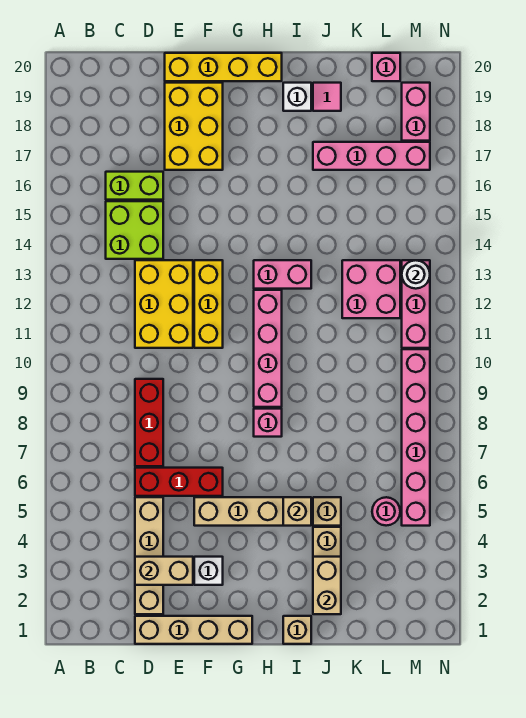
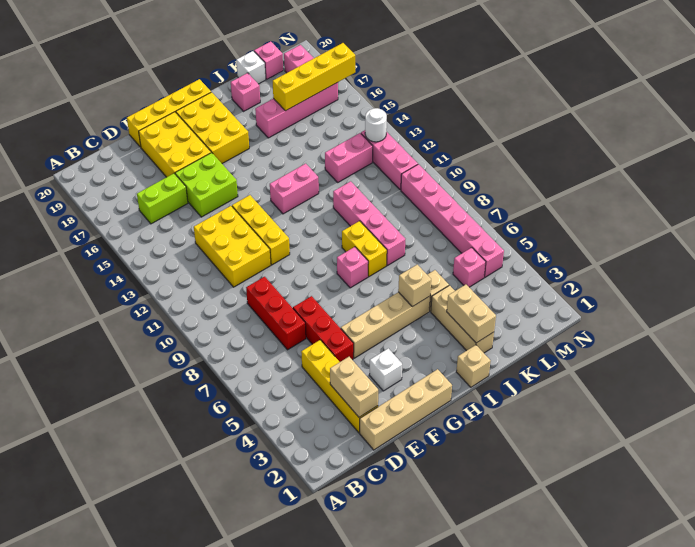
lime brick C14:D15 level 1 -> lime brick E15:F16 level 1
tan brick D2:D5 level 1 -> yellow brick D2:D5 level 1
tan brick D3:E3 level 2 -> tan brick D2:D3 level 2
red brick D6:F6 level 1 -> red brick E5:E7 level 1
none -> yellow brick G17:H19 level 1
pink brick H9:H12 level 1 -> pink brick J8:J11 level 1
none -> yellow brick I8:I9 level 1
white brick I19 level 1 -> white brick K20 level 1
pink tile J19 level 1 -> pink brick J19 level 1
pink brick K12:L13 level 1 -> pink brick K13:L13 level 1
none -> yellow brick K17:N17 level 2
pink round brick L5 level 1 -> pink brick L5 level 1

